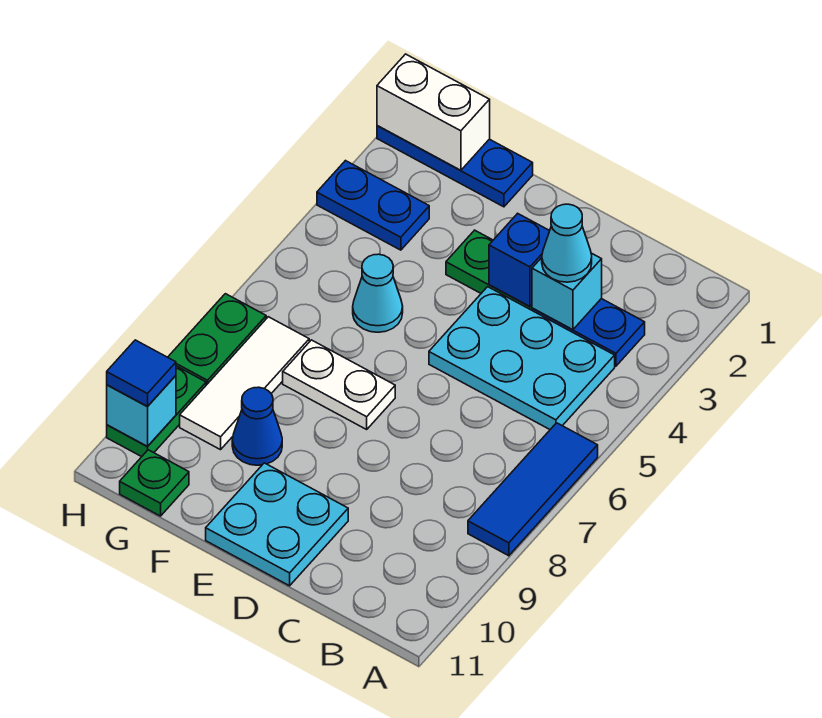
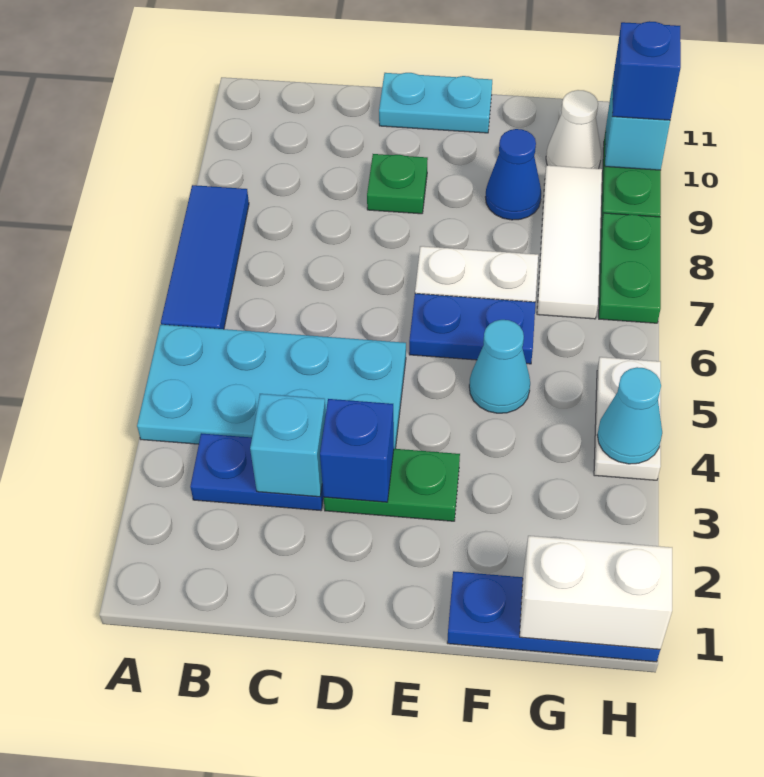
cyan plate B4:D5 level 1 -> cyan plate A4:D5 level 1
cyan cone C3 level 3 -> cyan cone H4 level 2
cyan plate D10:E11 level 1 -> cyan plate D11:E11 level 1
blue plate G3:H3 level 1 -> blue plate E6:F6 level 1
none -> white cone G10 level 1
green plate G11 level 1 -> green plate D9 level 1
none -> white plate H4:H5 level 1
blue tile H10 level 3 -> blue brick H10 level 3

